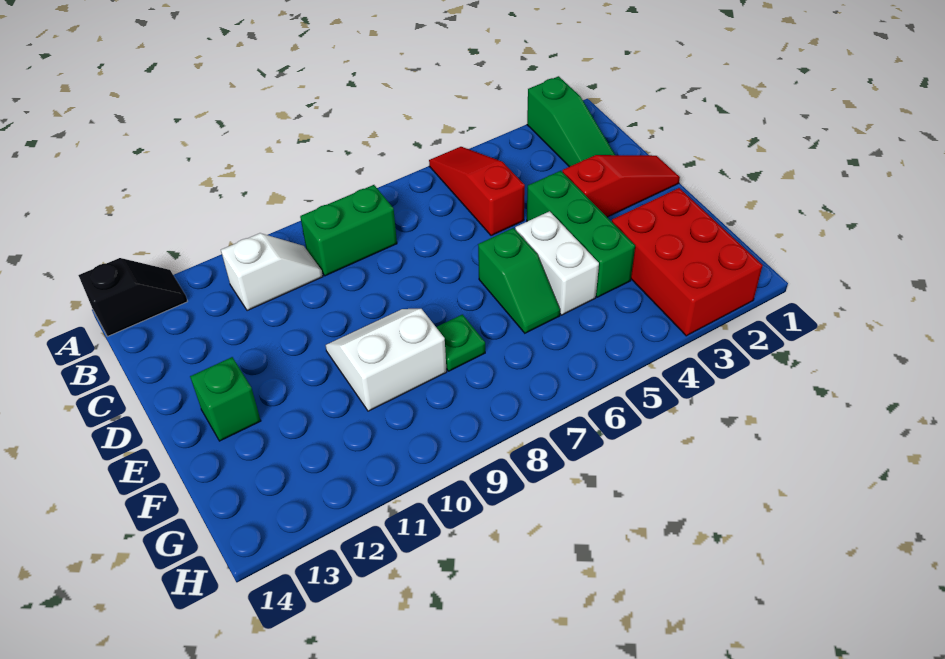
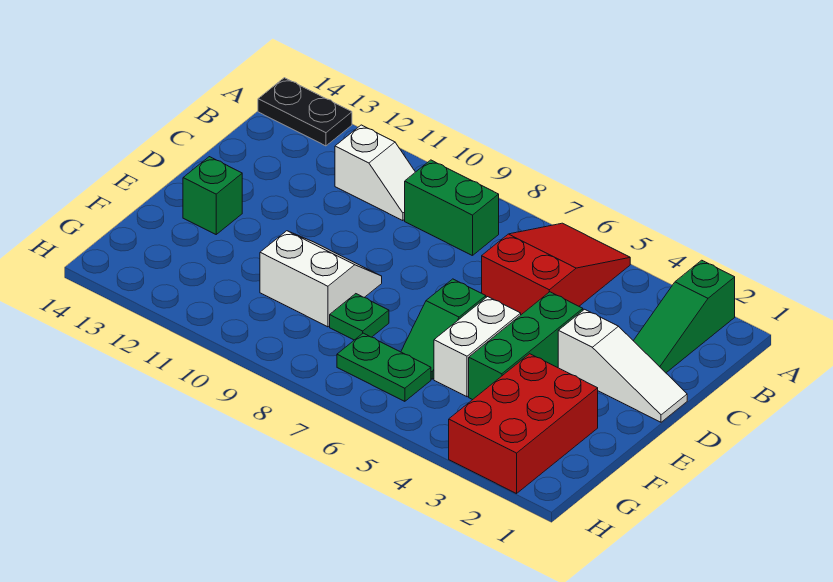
red slope A5:C5 level 1 top C -> red slope A5:C6 level 1 top C
black slope A13:A14 level 1 top 14 -> black plate A13:A14 level 1
red slope D1:D3 level 1 top 3 -> white slope D1:D3 level 1 top 3
none -> green plate G6:G7 level 1

